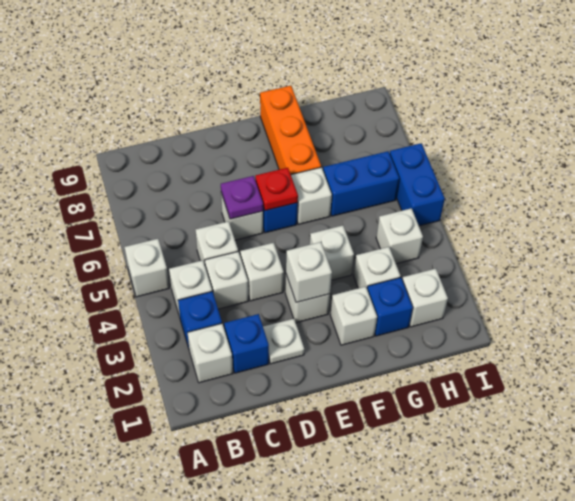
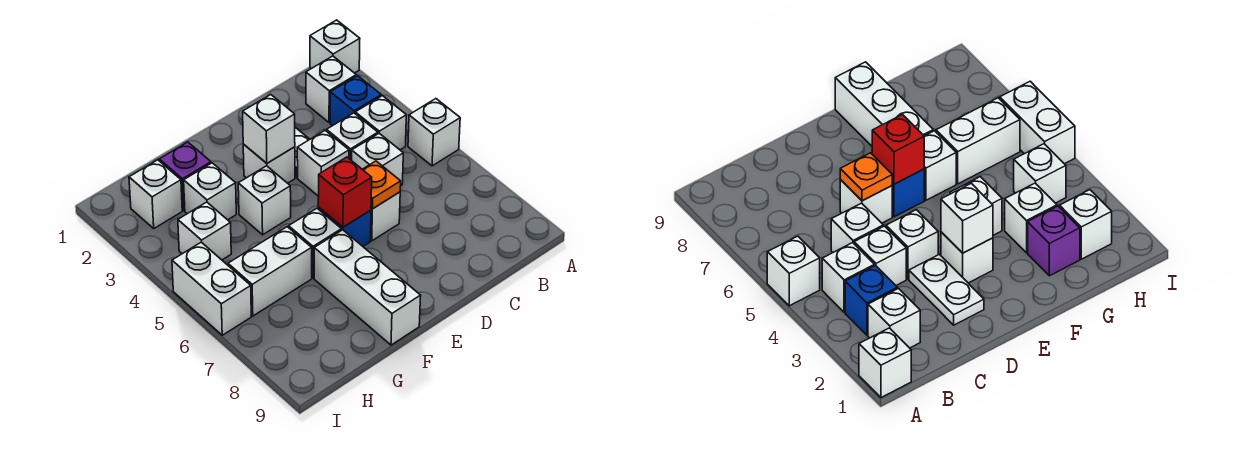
blue brick C2 level 1 -> none
white plate D2 level 1 -> white plate D2:D3 level 1
purple plate D6 level 2 -> orange plate D6 level 2
red plate E6 level 2 -> red brick E6 level 2
white brick F2 level 1 -> white brick A1 level 1
orange brick F7:F9 level 1 -> white brick F7:F9 level 1
blue brick G2 level 1 -> purple brick G2 level 1
blue brick G6:H6 level 1 -> white brick G6:H6 level 1
blue brick I5:I6 level 1 -> white brick I5:I6 level 1

